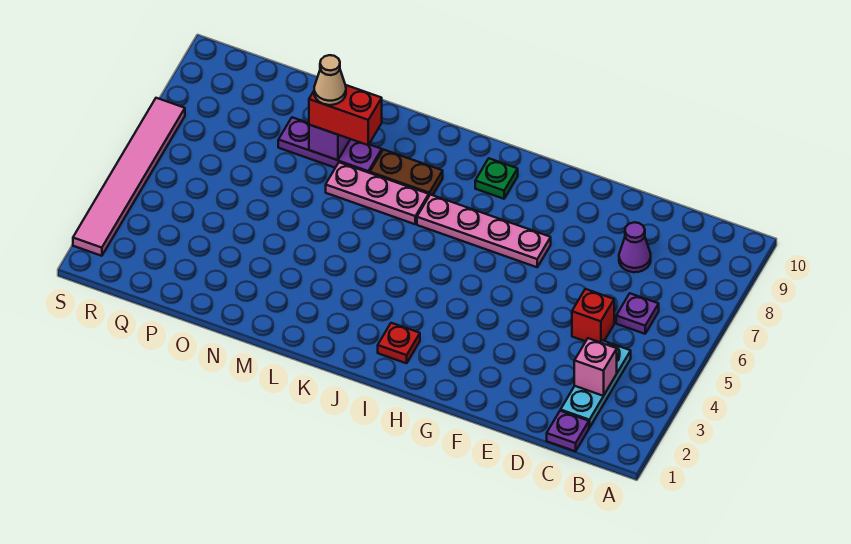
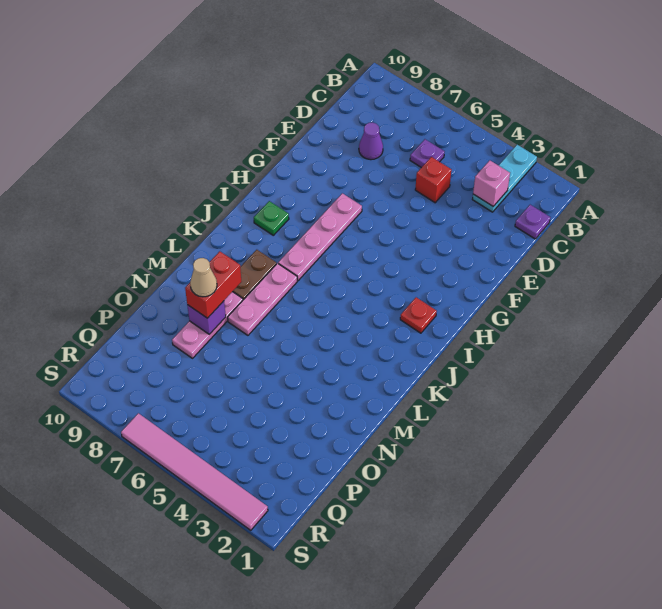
cyan plate C2:C4 level 1 -> cyan plate A3:C3 level 1
purple plate M8:O8 level 1 -> pink plate M8:O8 level 1

